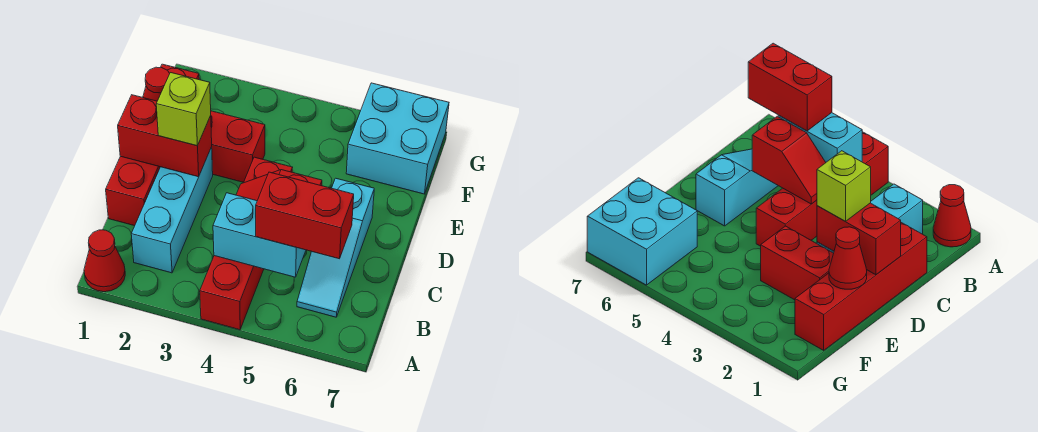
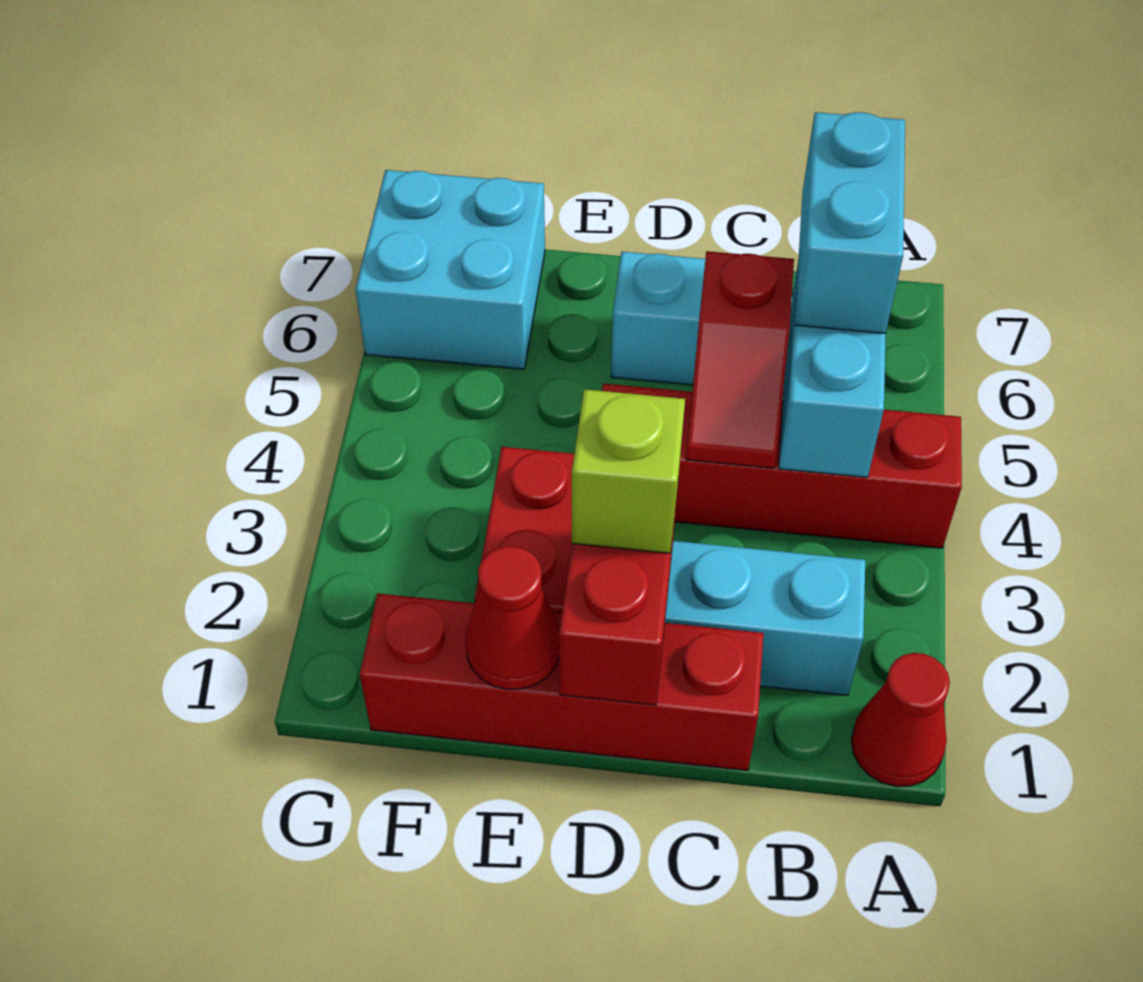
red brick B5:B6 level 3 -> cyan brick B5:B6 level 3

